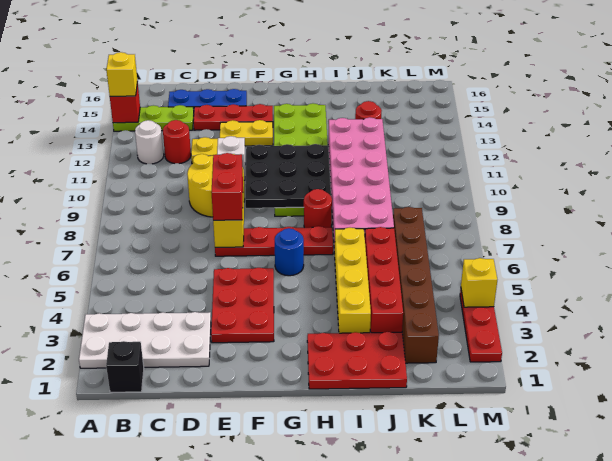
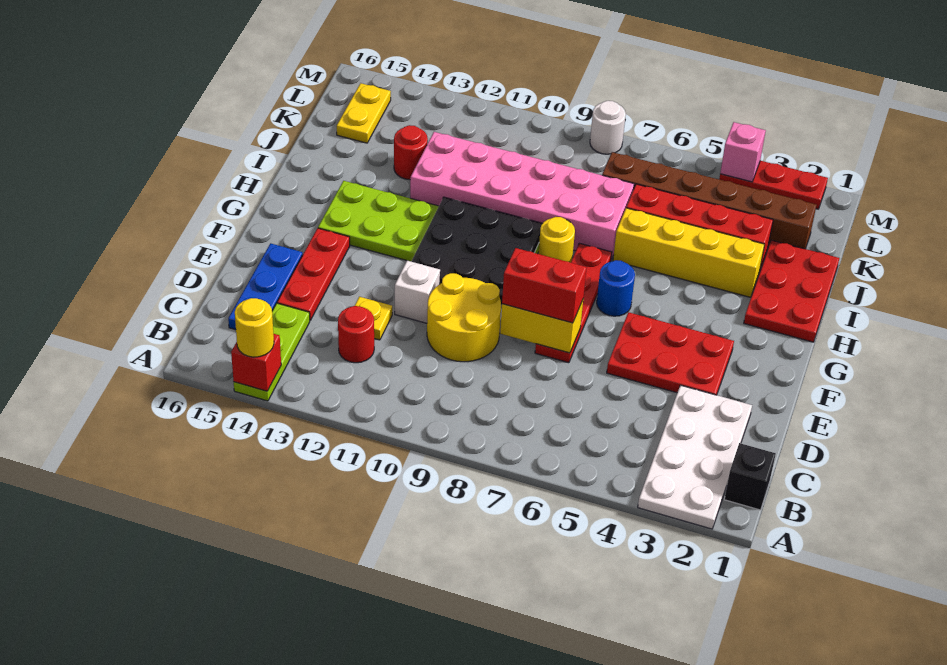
yellow brick A14 level 3 -> yellow round brick A14 level 3
white round brick B12 level 1 -> white round brick M8 level 1
yellow plate E13:F13 level 1 -> yellow plate K15:L15 level 1
red round brick H8 level 1 -> yellow round brick H8 level 1
yellow brick M4 level 2 -> pink brick M4 level 2

